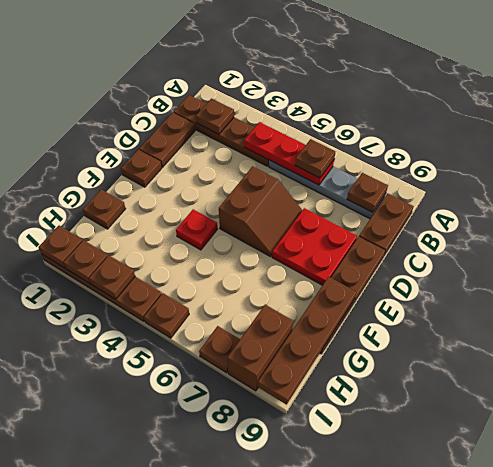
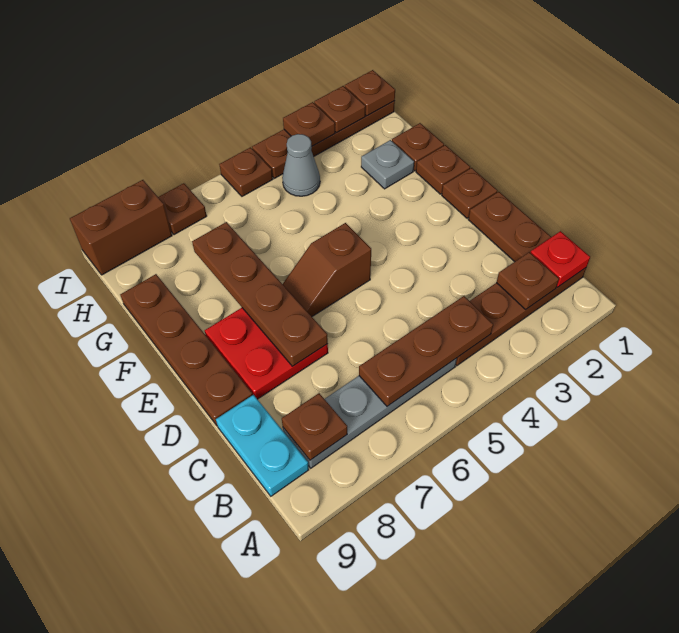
red plate B4:B6 level 2 -> brown plate B4:B6 level 2
brown plate B6 level 3 -> brown plate F1 level 1
brown plate B9:C9 level 1 -> cyan plate B9:C9 level 1
brown slope D5:E6 level 1 top 5 -> brown slope E5:E6 level 1 top 5
red plate F4 level 1 -> red plate B1 level 2
brown plate F9:I9 level 2 -> brown plate D7:G7 level 2
none -> grey plate G2 level 1
none -> grey cone H4 level 1
brown brick H8:I8 level 1 -> brown brick I8:I9 level 1

